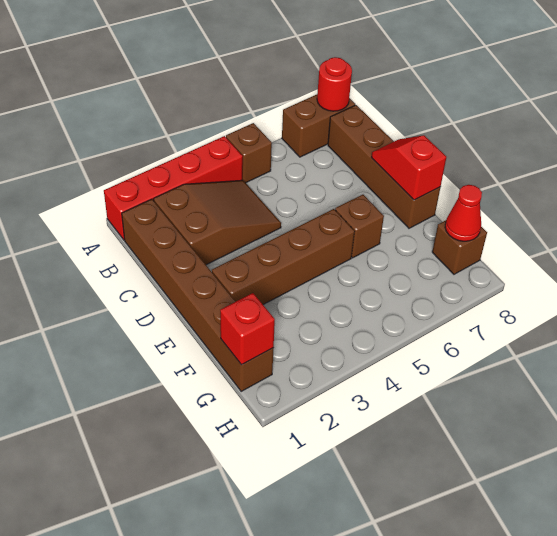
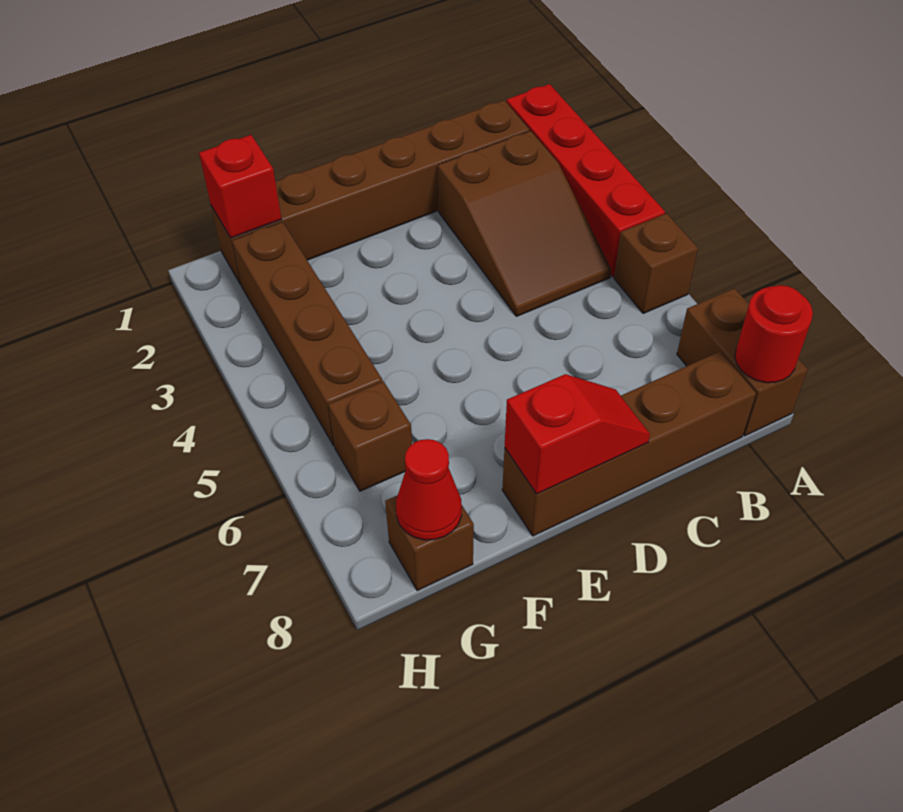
brown brick E2:E5 level 1 -> brown brick G2:G5 level 1
brown brick E6 level 1 -> brown brick G6 level 1

